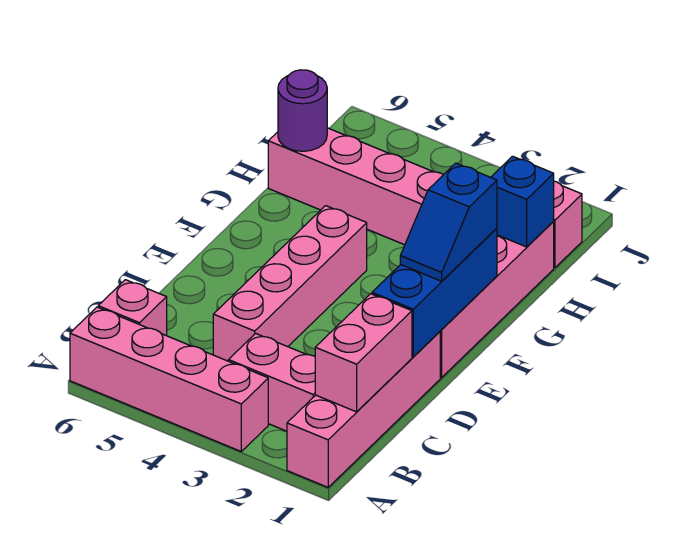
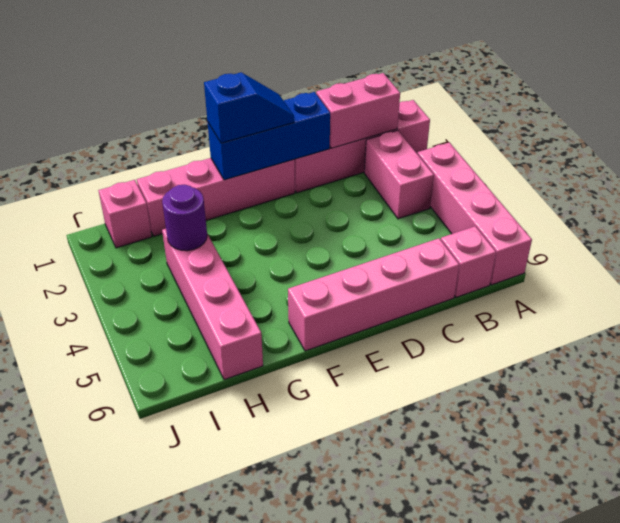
pink brick C4:F4 level 1 -> pink brick C6:F6 level 1
blue brick H1 level 2 -> none
purple round brick H6 level 2 -> purple round brick H3 level 2

